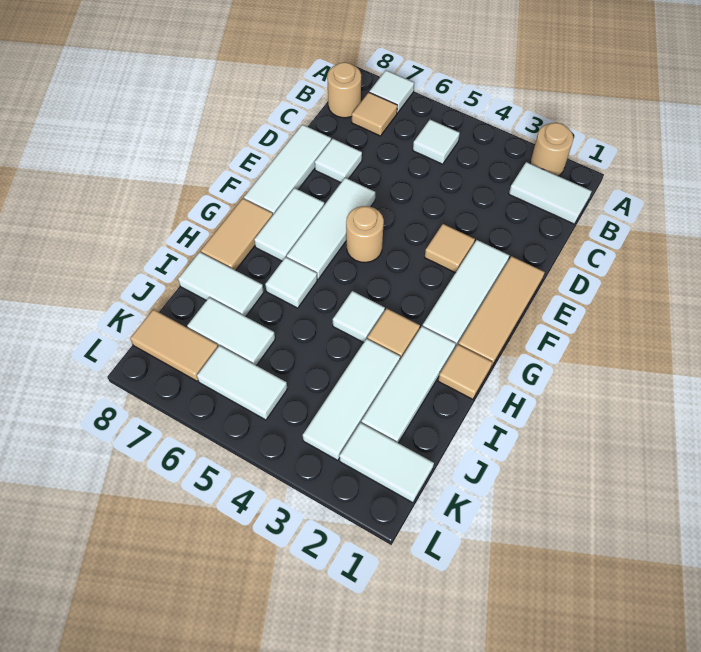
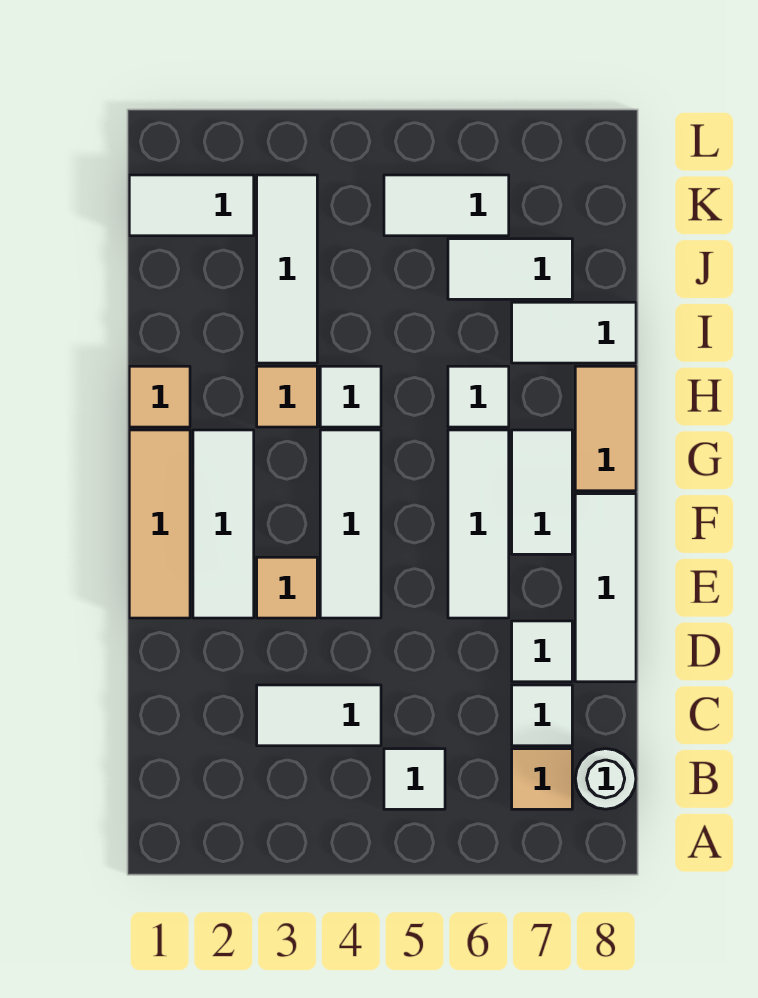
tan round brick A2 level 1 -> none
white tile A7 level 1 -> white tile C7 level 1
white tile B1:B2 level 1 -> white tile C3:C4 level 1
tan round brick B8 level 1 -> white round brick B8 level 1
tan round brick F5 level 1 -> none
white tile H2:J2 level 1 -> white tile E4:G4 level 1
tan tile K7:K8 level 1 -> none

